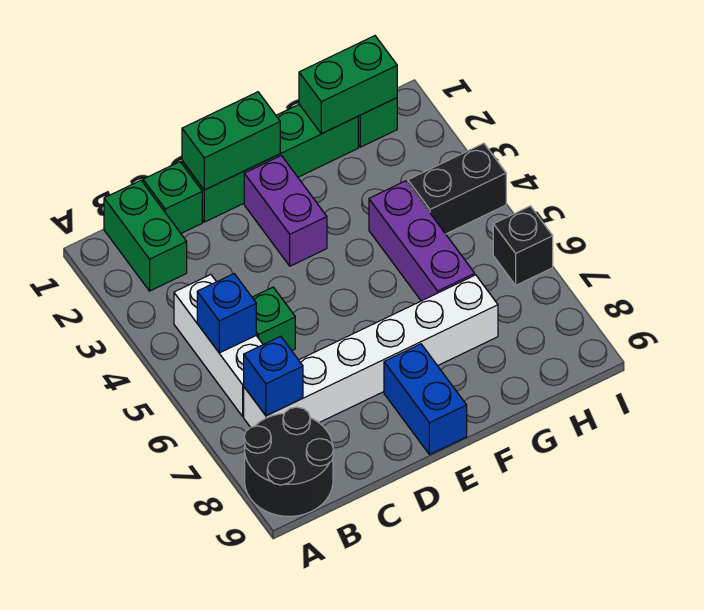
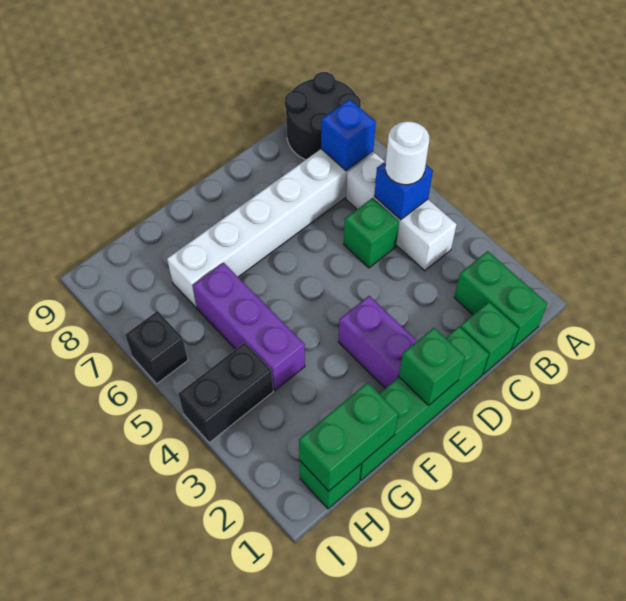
none -> white round brick B5 level 3
green brick D1:E1 level 2 -> green brick E1 level 2
blue brick E8:E9 level 1 -> none

